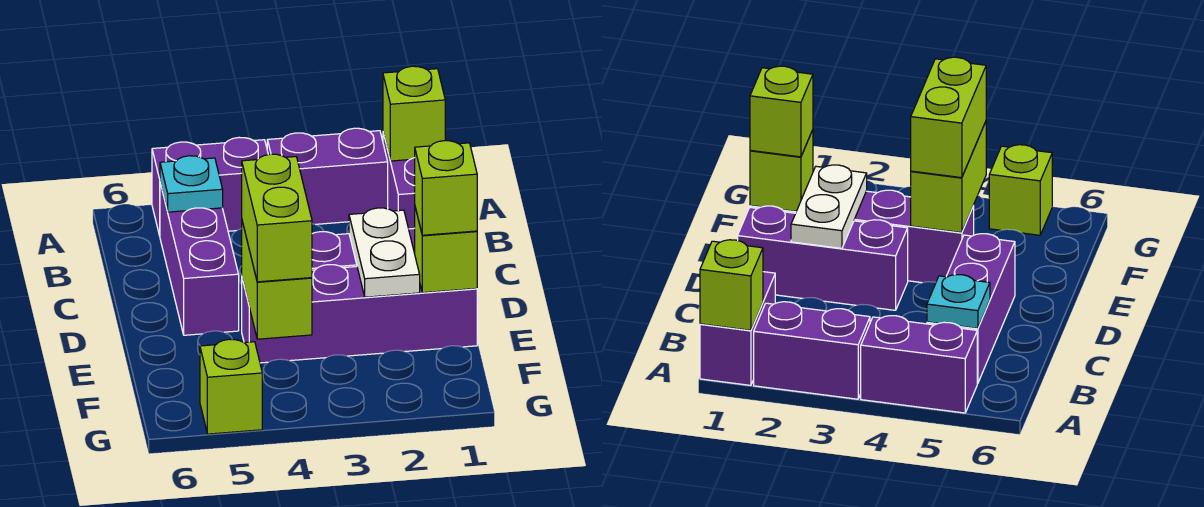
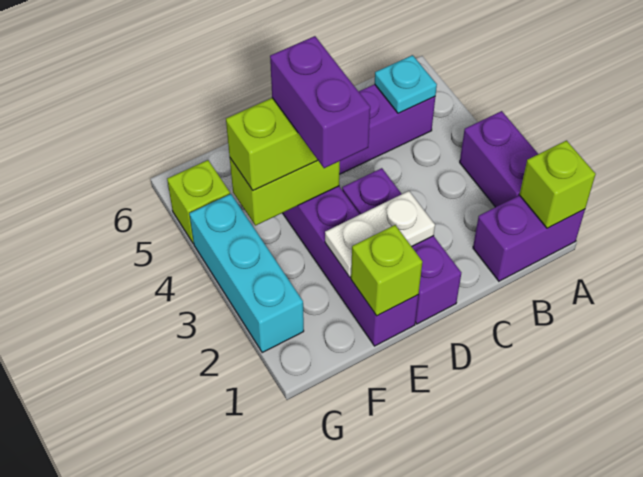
purple brick A4:A5 level 1 -> purple brick E3:E4 level 4
lime brick E1 level 3 -> none
none -> cyan brick G2:G4 level 1

